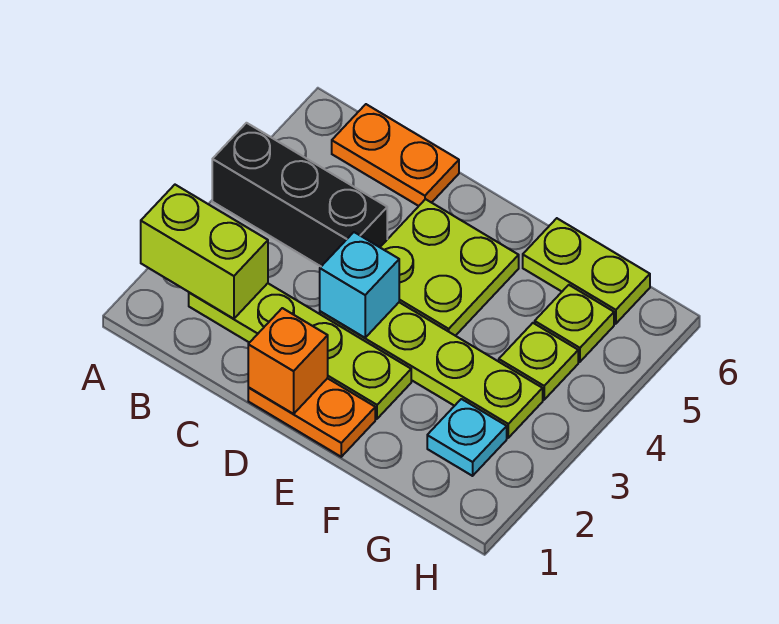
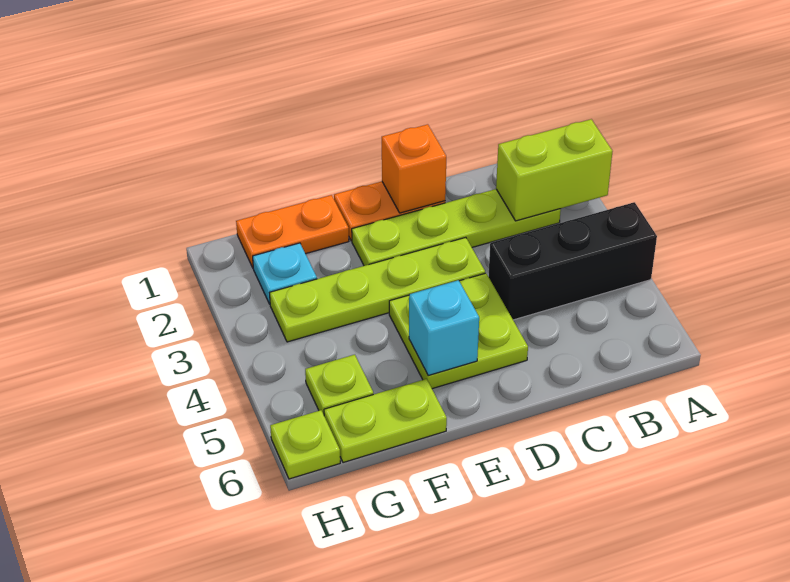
orange plate B6:C6 level 1 -> orange plate F1:G1 level 1
cyan brick D3 level 2 -> cyan brick E5 level 2
lime plate G4 level 1 -> lime plate H6 level 1

